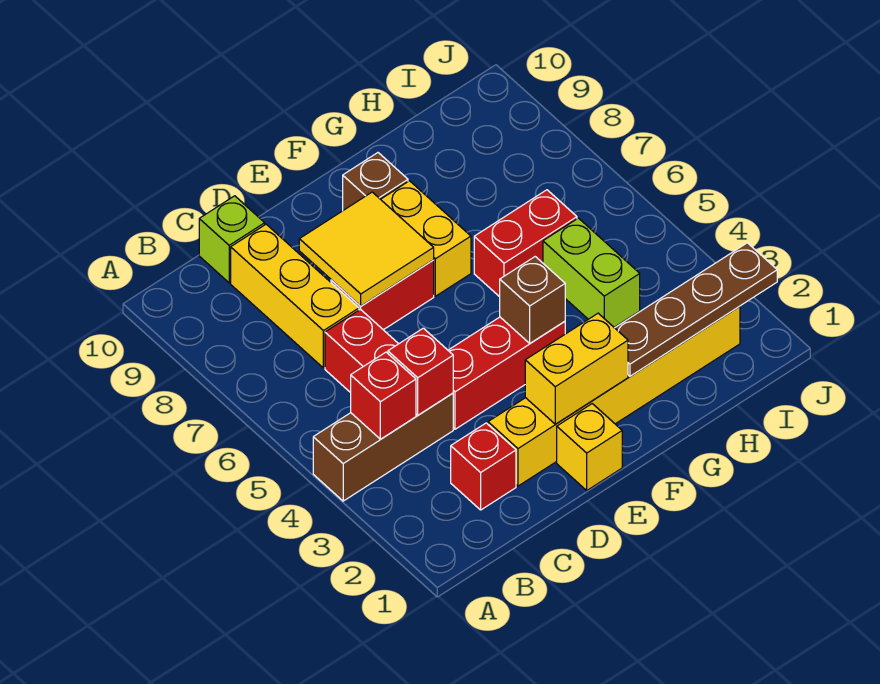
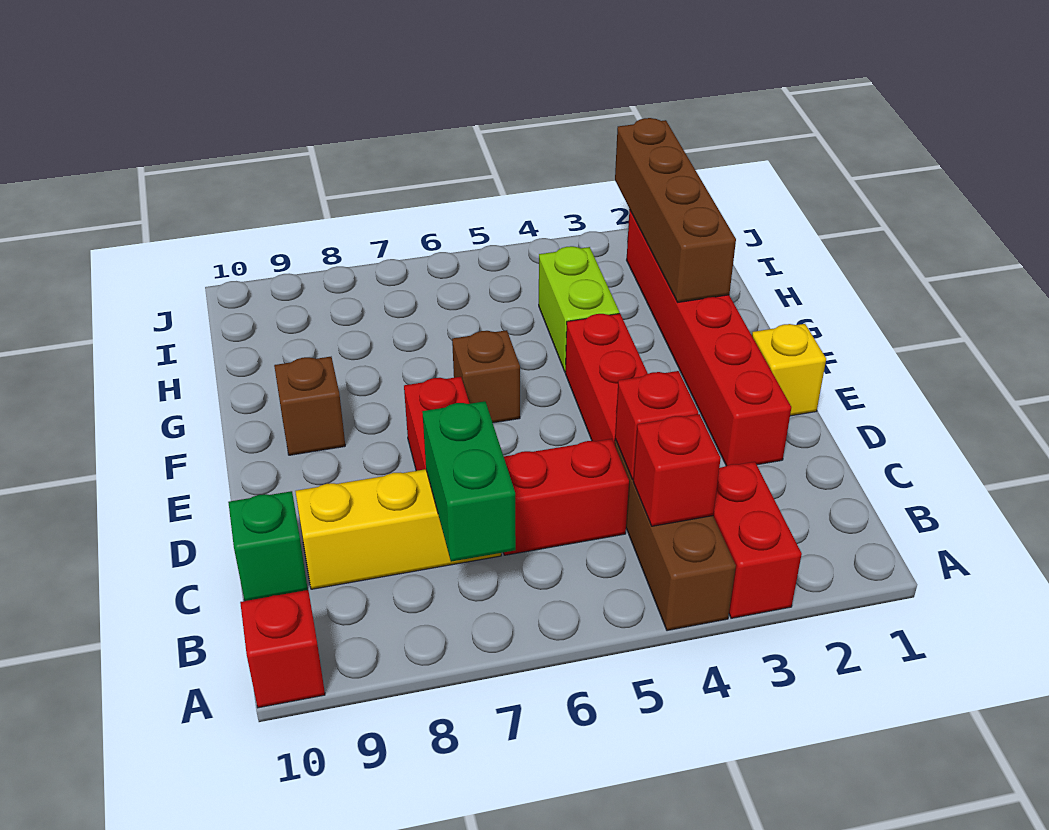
none -> green brick B7:C7 level 2
red brick C2 level 1 -> red brick A10 level 1
lime brick C10 level 1 -> green brick C10 level 1
yellow brick D2:I2 level 1 -> red brick D2:I2 level 1
yellow tile D7:E8 level 2 -> none
yellow brick E2:F2 level 2 -> none
brown brick F4 level 2 -> brown brick F6 level 1
yellow brick F7:F8 level 1 -> none
brown plate G2:J2 level 2 -> brown brick G2:J2 level 2
red brick G6:H6 level 1 -> red brick A3:B3 level 1
lime brick H4:H5 level 1 -> lime brick G4:H4 level 1

